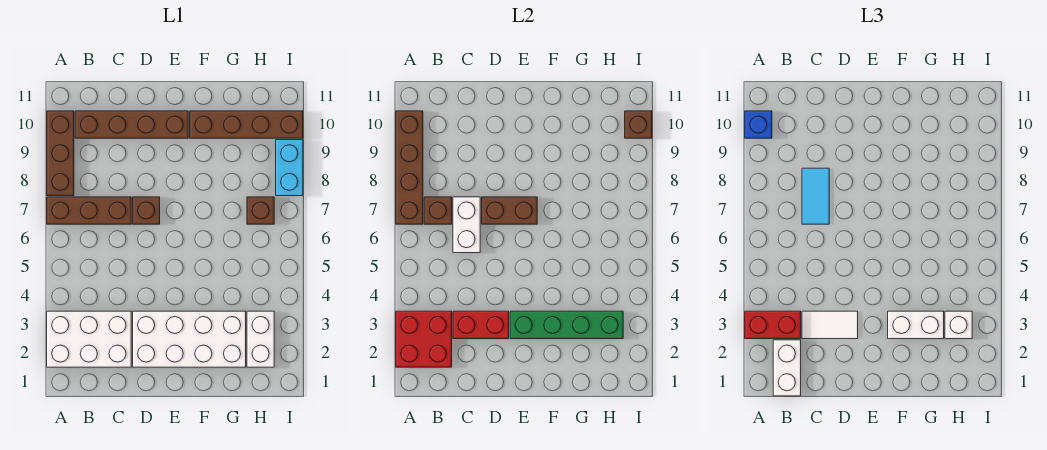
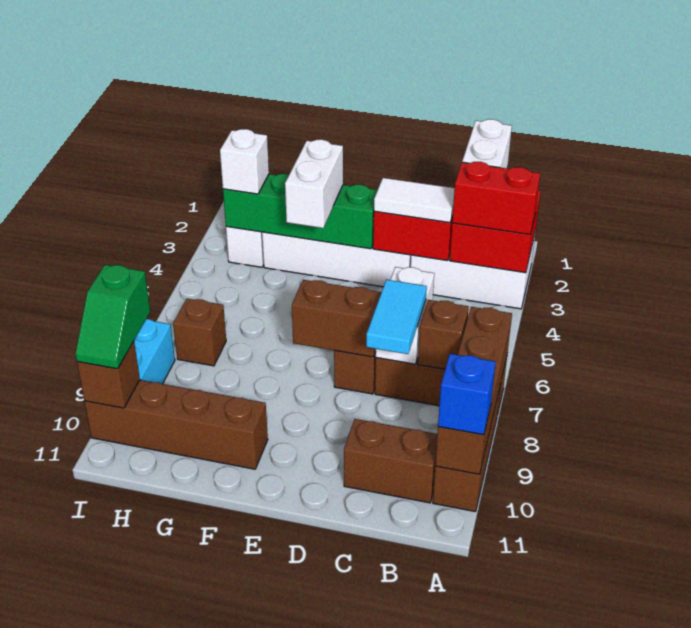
brown brick B10:E10 level 1 -> brown brick B10:C10 level 1
white brick F3:G3 level 3 -> white brick F3:F4 level 3
none -> green slope I9:I10 level 3 top 9

